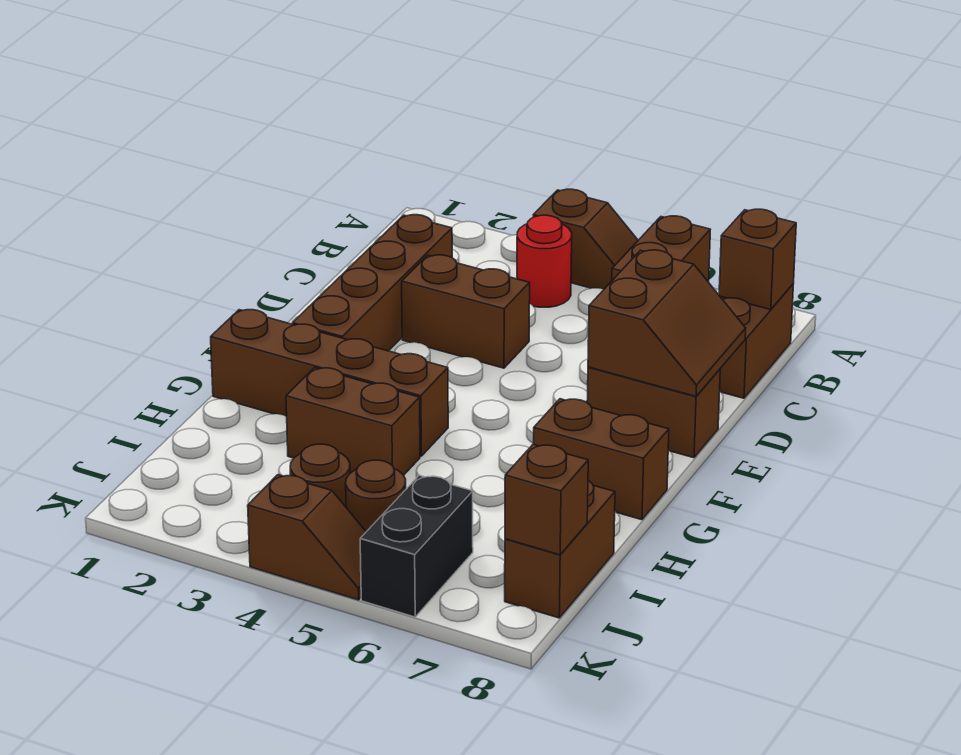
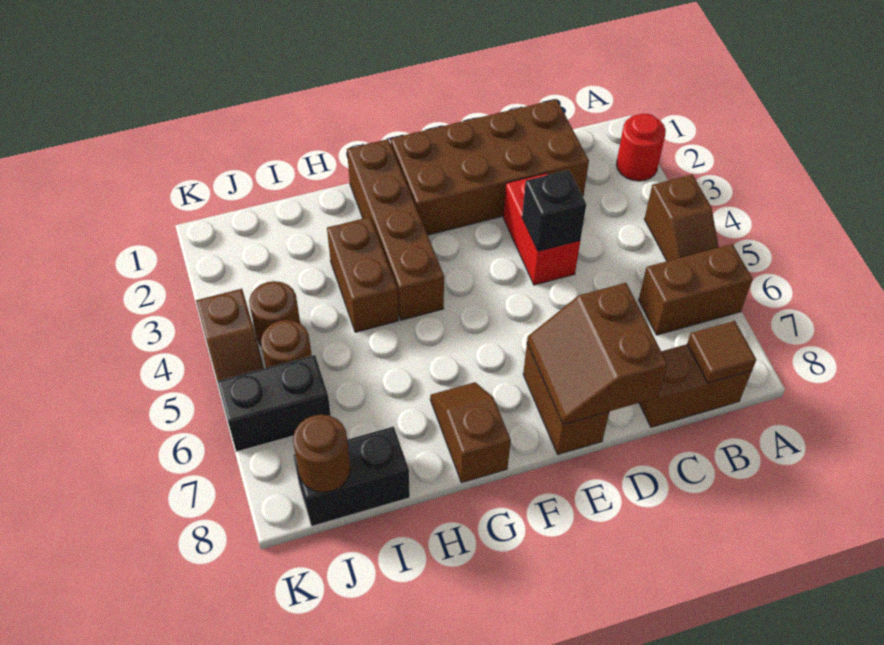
red round brick B4 level 1 -> red round brick A2 level 1
brown brick B8 level 2 -> brown tile B8 level 2
brown brick C2:F2 level 1 -> brown brick C1:F2 level 1
brown brick D3:D4 level 1 -> red brick D3:D4 level 1
none -> black brick D4 level 2
brown slope D7:E8 level 2 top 7 -> brown slope D7:E8 level 2 top D
brown brick G7:G8 level 1 -> brown slope G7:G8 level 1 top 8
brown brick I8:J8 level 1 -> black brick I8:J8 level 1
brown brick J8 level 2 -> brown round brick J8 level 2

